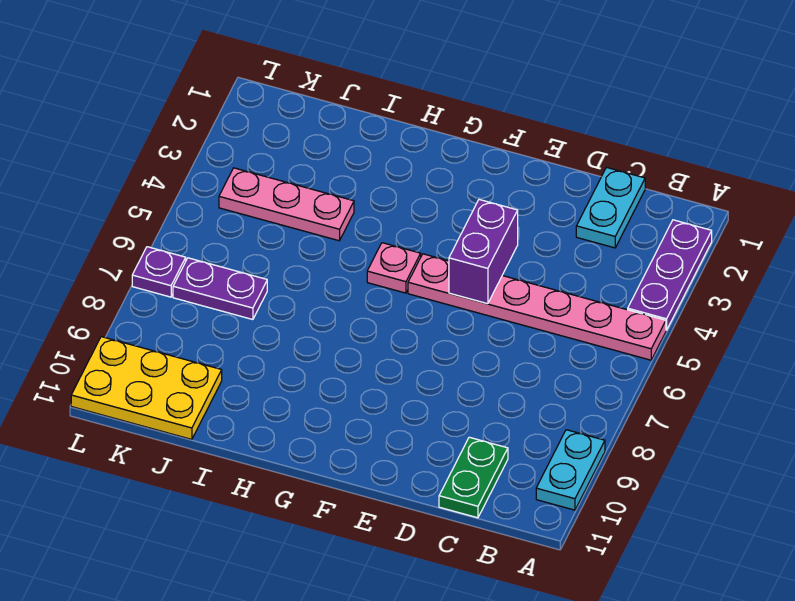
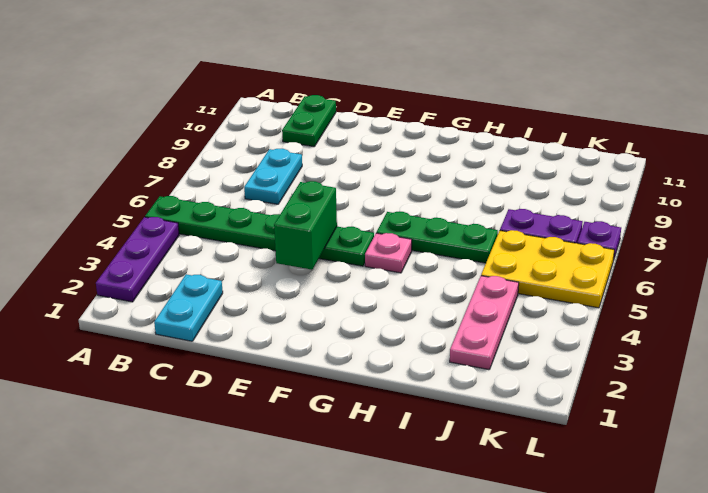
pink plate A5:F5 level 1 -> green plate A5:F5 level 1
cyan plate A9:A10 level 1 -> cyan plate C7:C8 level 1
purple brick E4:E5 level 2 -> green brick E4:E5 level 2
none -> green plate G6:I6 level 1
pink plate I4:K4 level 1 -> pink plate J2:J4 level 1
yellow plate J10:L11 level 1 -> yellow plate J5:L6 level 1

